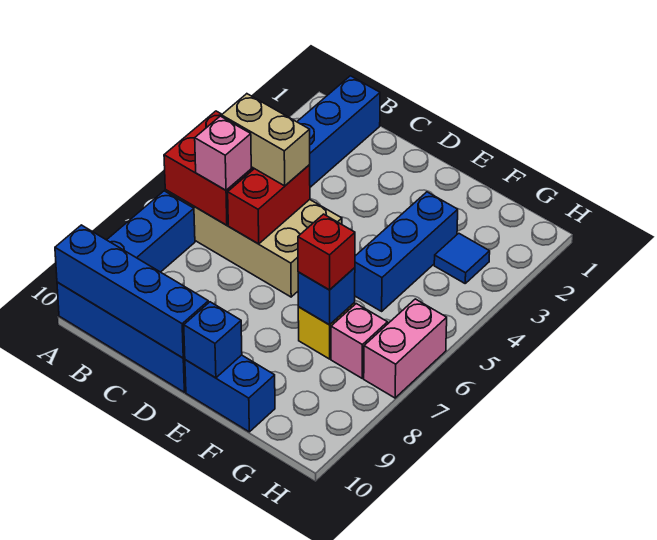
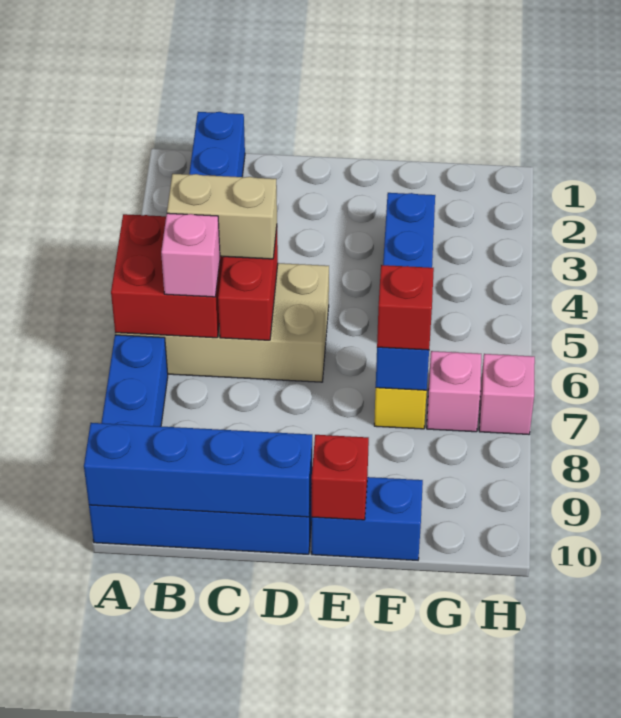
blue brick E10 level 2 -> red brick E10 level 2
blue tile G3 level 1 -> none
pink brick H6:H7 level 1 -> pink brick H7 level 1

